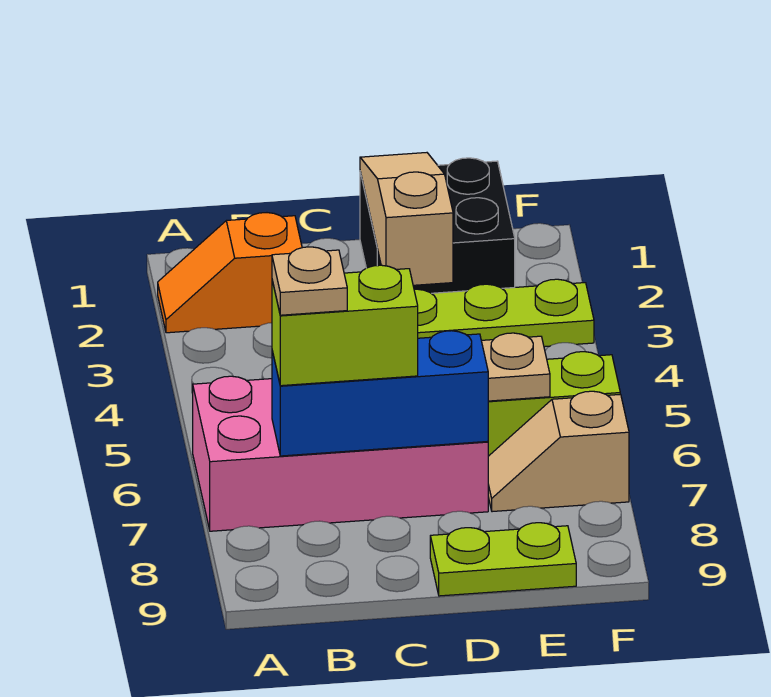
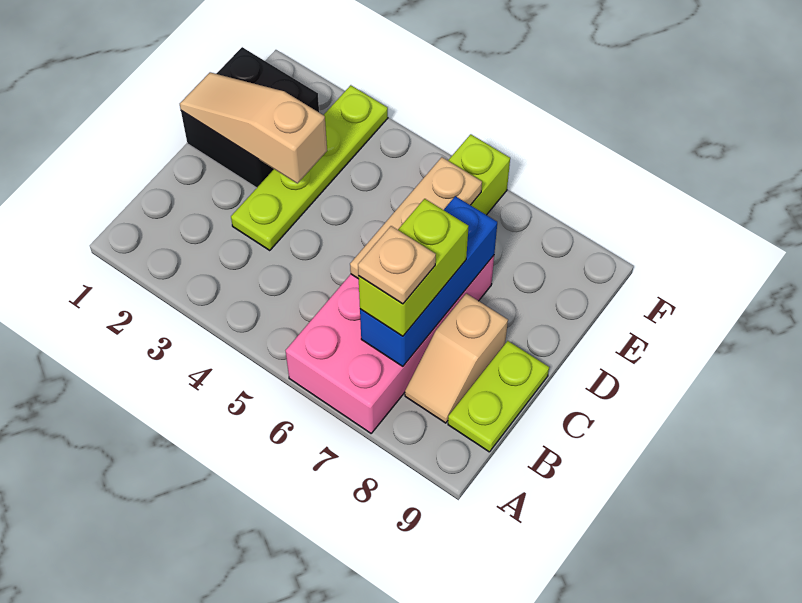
orange slope A2:B2 level 1 top B -> none
lime plate D9:E9 level 1 -> lime plate B9:C9 level 1
tan slope E7:F7 level 1 top F -> tan slope B8:C8 level 1 top C

